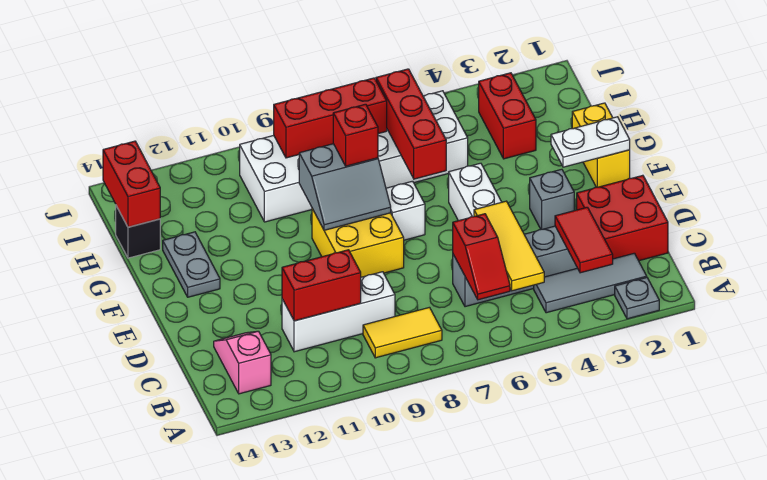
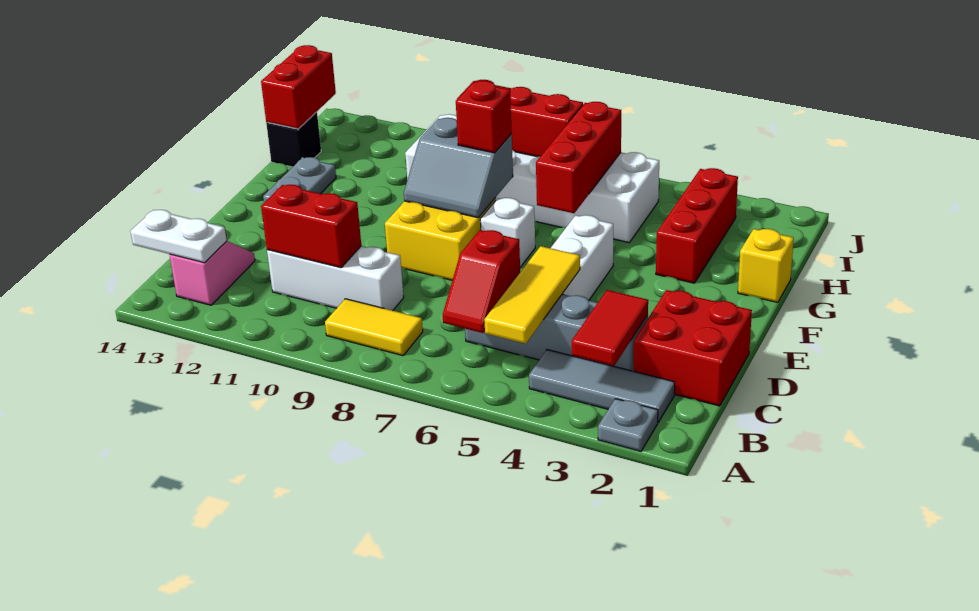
grey brick E3 level 1 -> none
yellow brick F1:G1 level 1 -> yellow brick G1 level 1
white plate F1:F2 level 2 -> white plate B13:B14 level 2
red brick H3:I3 level 1 -> red brick G3:I3 level 1

